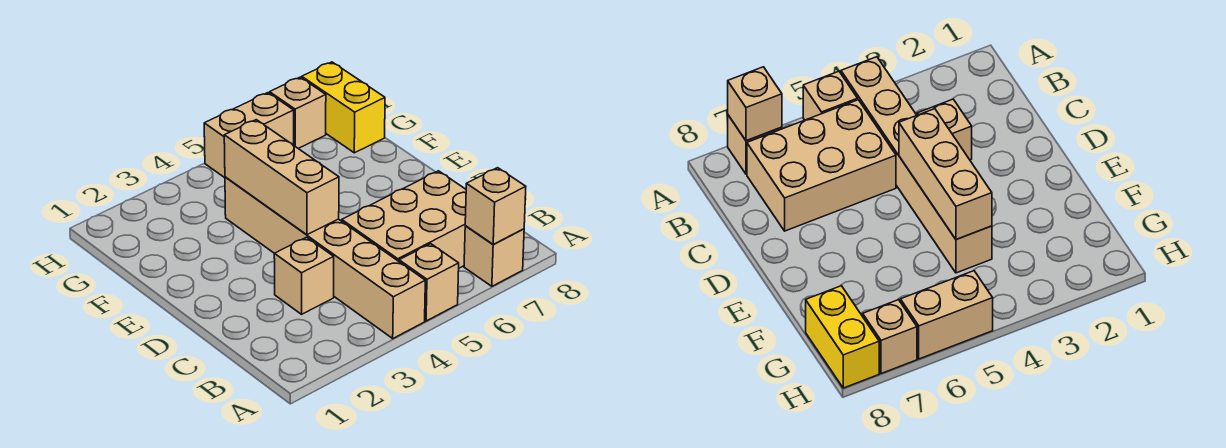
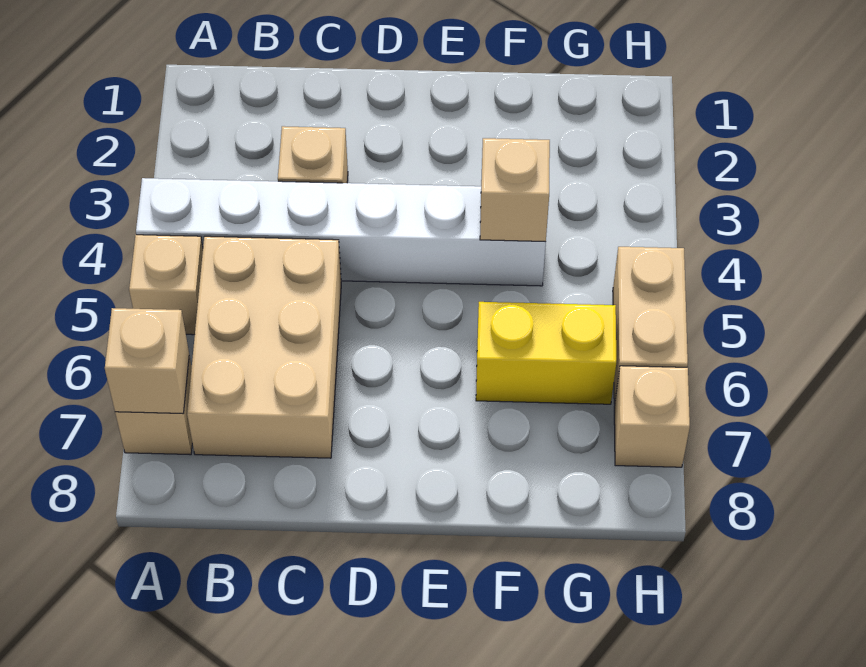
tan brick A4:F4 level 1 -> white brick A4:F4 level 1
tan brick D4:F4 level 2 -> tan brick F4 level 2
yellow brick G8:H8 level 1 -> yellow brick F6:G6 level 1

